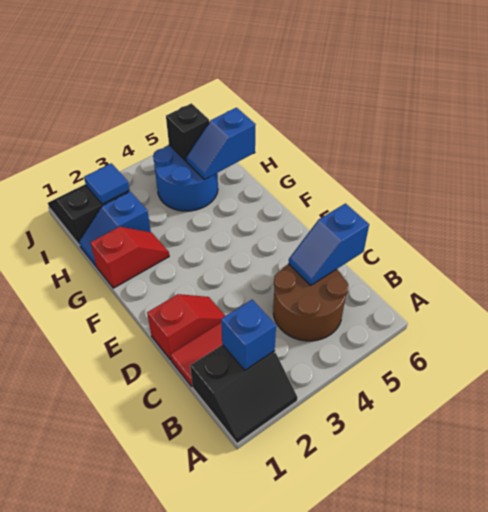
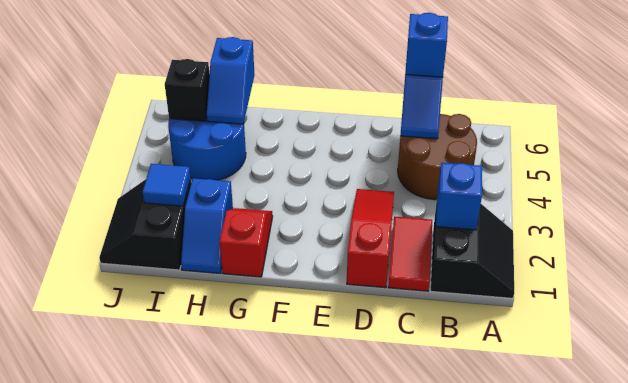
none -> blue brick C6 level 3
red slope D1:D2 level 1 top 1 -> red slope D1:D3 level 1 top 1

